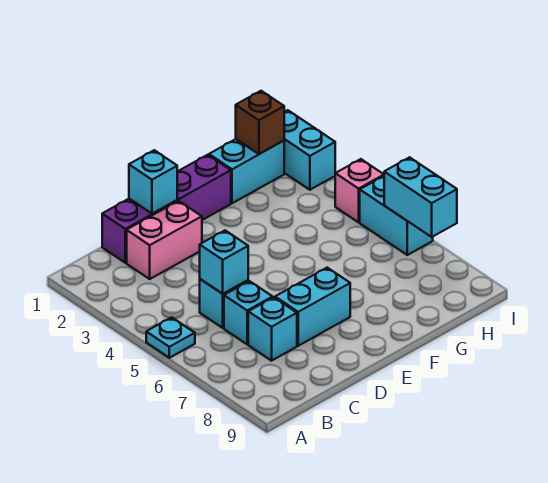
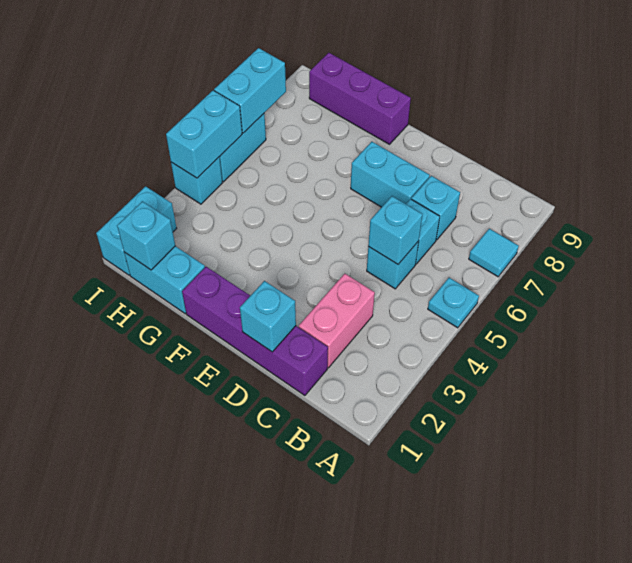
none -> cyan tile A7 level 1
pink brick C2:D2 level 1 -> pink brick C2:C3 level 1
none -> purple brick F9:H9 level 1
brown brick H1 level 2 -> cyan brick H1 level 2
pink brick I4 level 1 -> cyan brick I4 level 1
none -> cyan brick I4:I5 level 2

